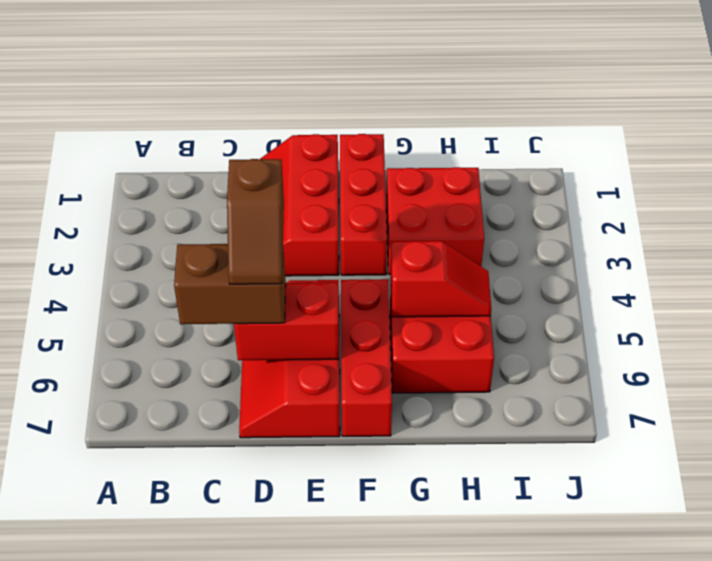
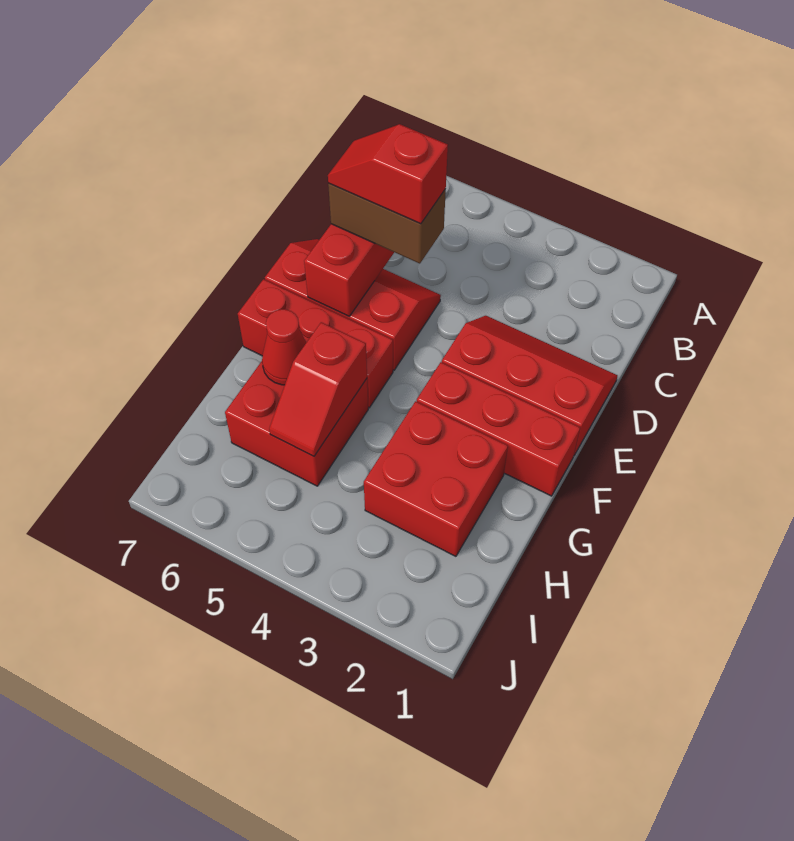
brown brick C6:D6 level 3 -> brown brick D5:D6 level 3
brown slope D5:D6 level 4 top 5 -> red slope D5:D6 level 4 top 5
none -> red cone G6 level 2

